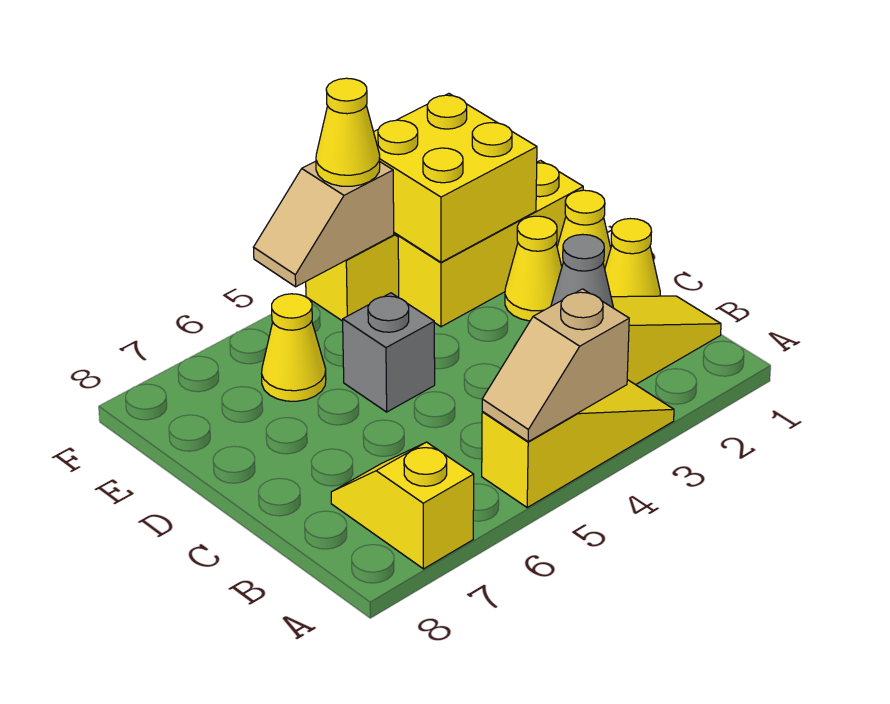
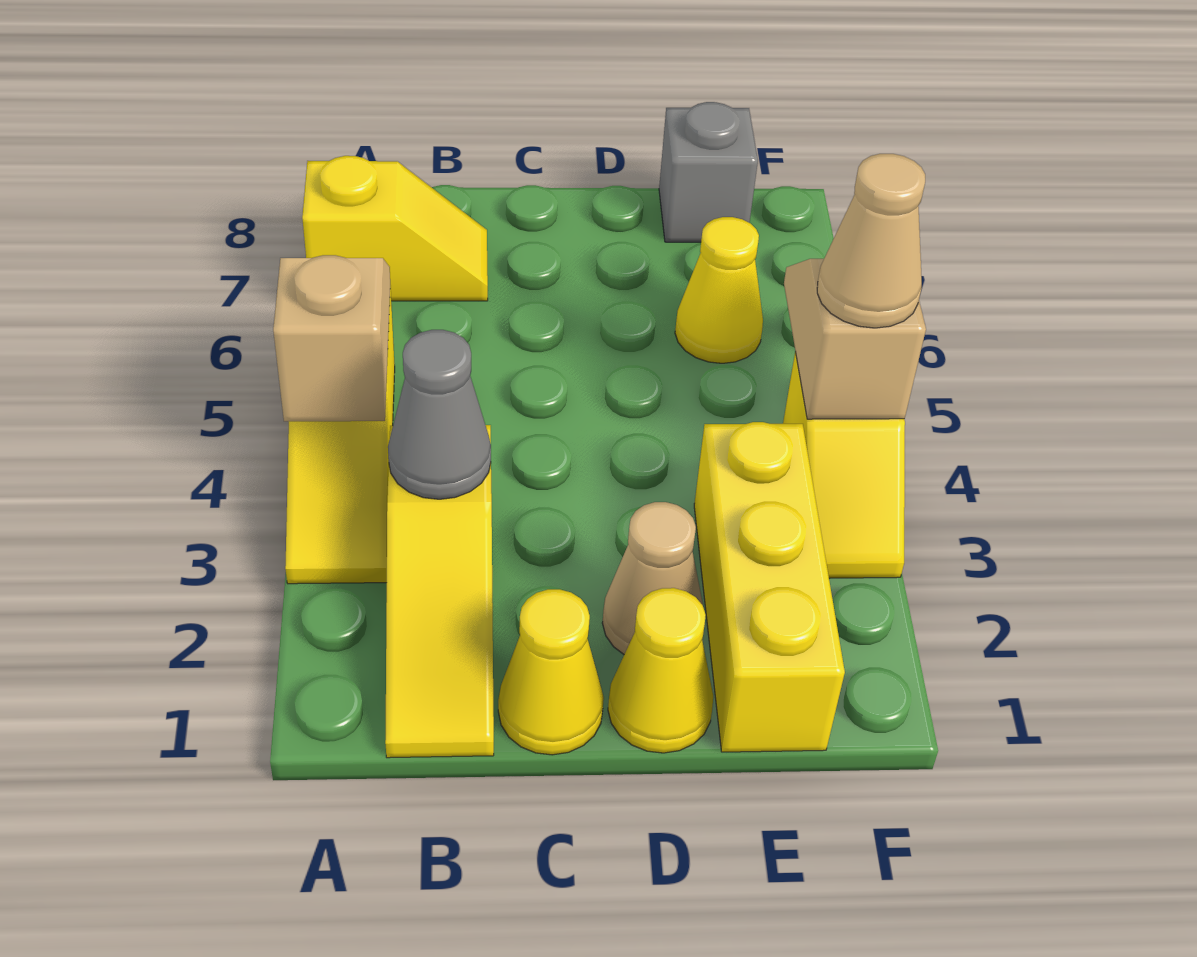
yellow cone D2 level 1 -> tan cone D2 level 1
grey brick D5 level 1 -> grey brick E8 level 1
yellow brick E2:F3 level 2 -> none
yellow cone F4 level 3 -> tan cone F4 level 3

